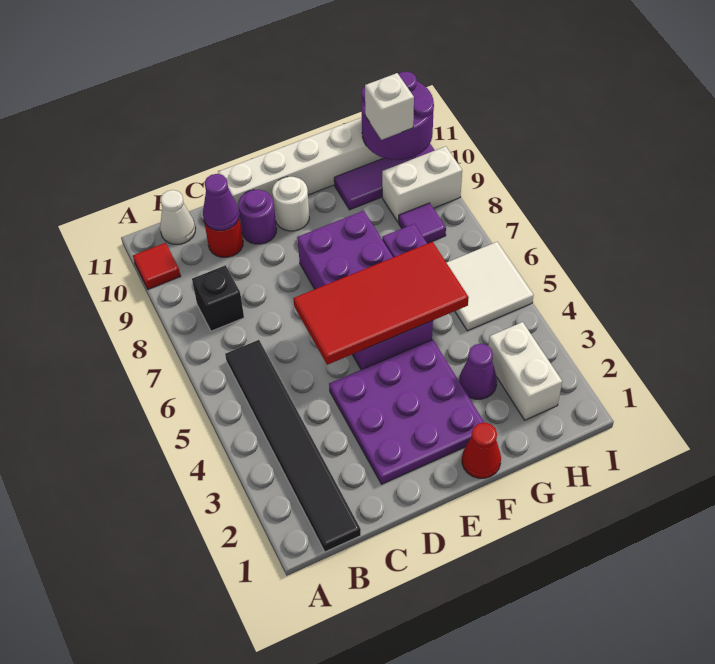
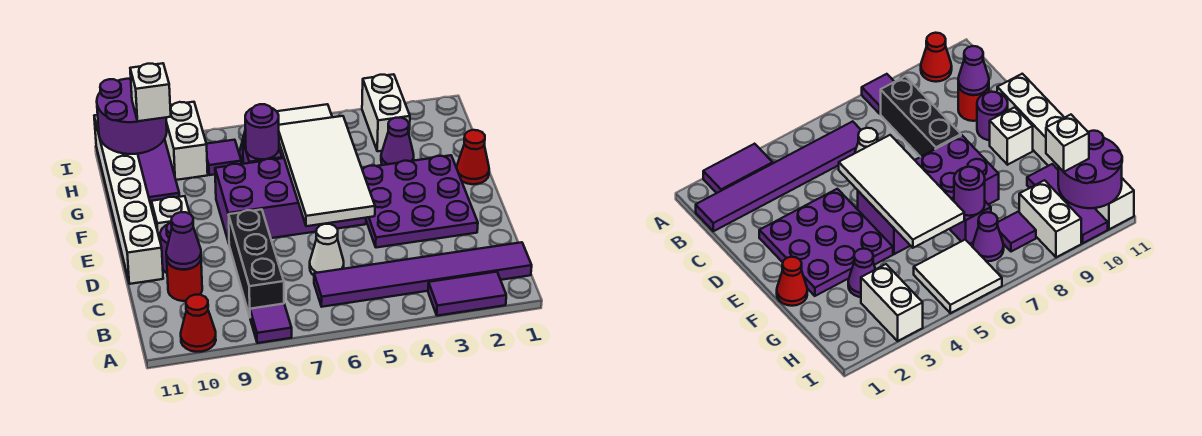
none -> purple tile A2:A3 level 1
none -> purple tile A8 level 1
red tile A10 level 1 -> red cone A10 level 1
black tile B1:B6 level 1 -> purple tile B1:B6 level 1
black brick B8 level 1 -> black brick B8:D8 level 1
white cone B11 level 1 -> white cone C6 level 1
red tile D5:G6 level 2 -> white tile D5:G6 level 2
white round brick E10 level 1 -> white brick E10 level 1
none -> purple round brick G7 level 2
white brick H2:H3 level 1 -> white brick H3:I3 level 1
none -> purple cone H7 level 1

